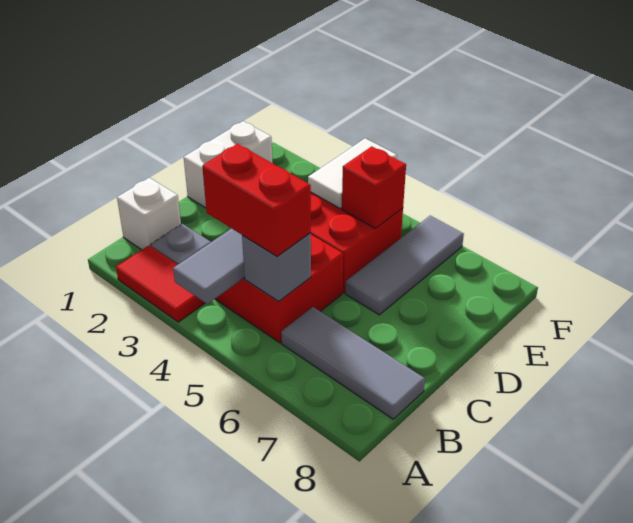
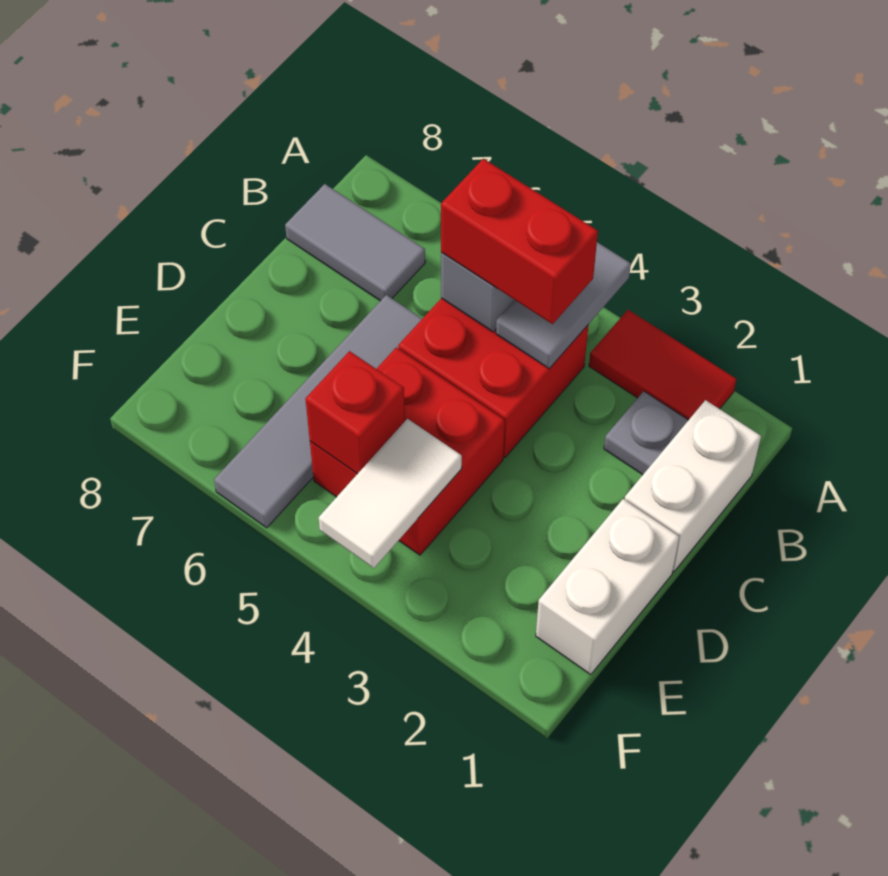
white brick B1 level 1 -> white brick B1:C1 level 1
grey tile B6:B8 level 1 -> grey tile B7:B8 level 1
grey tile D6:F6 level 1 -> grey tile C6:F6 level 1

